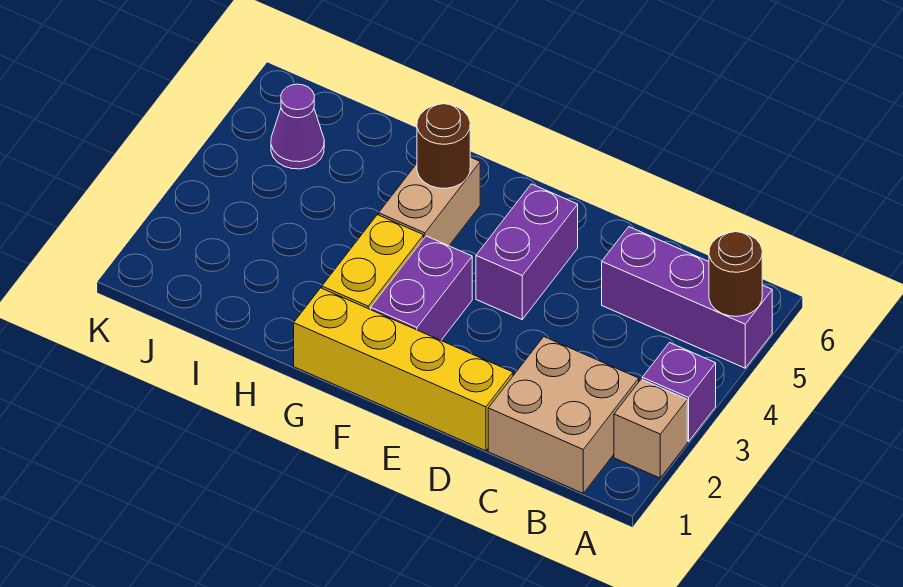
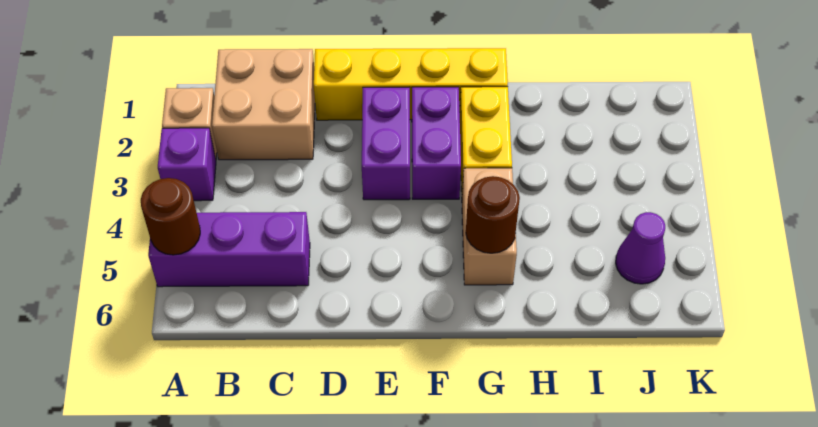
purple brick E4:E5 level 1 -> purple brick E2:E3 level 1

